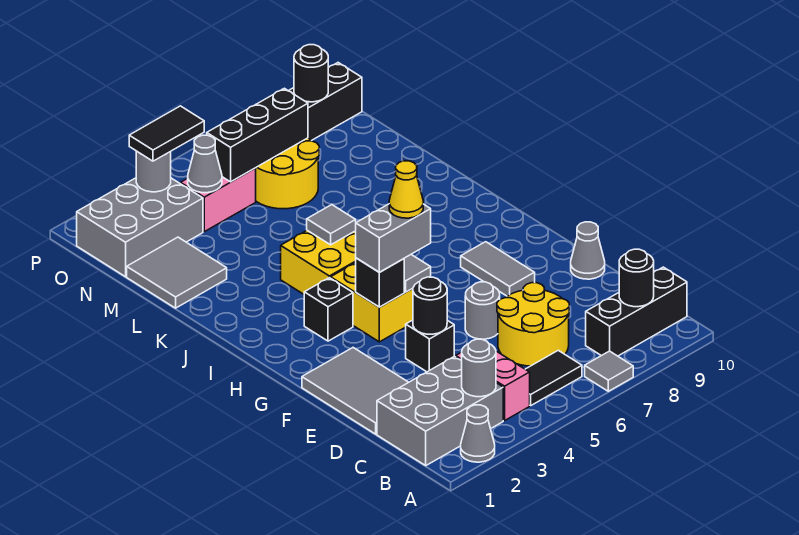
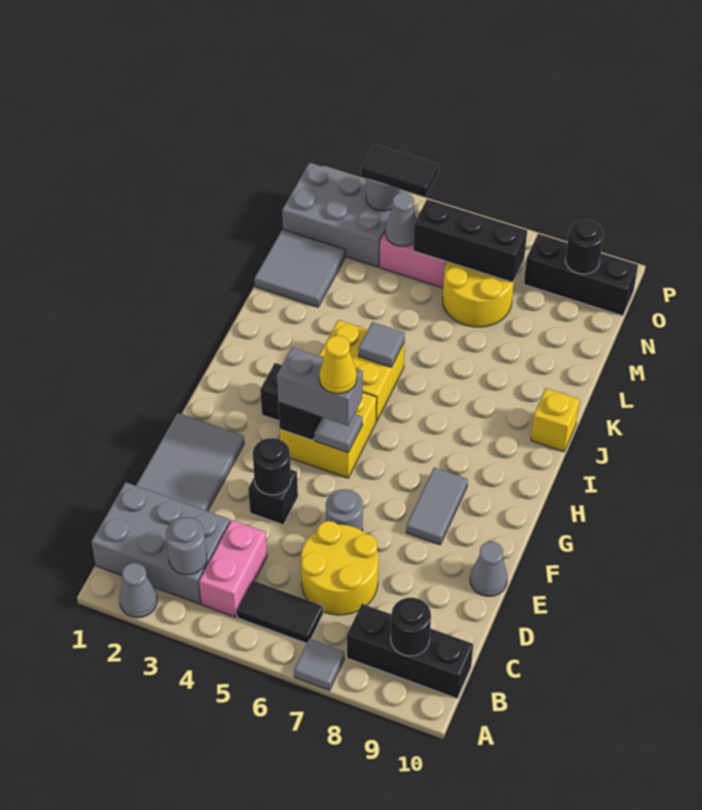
none -> yellow brick J10 level 1

